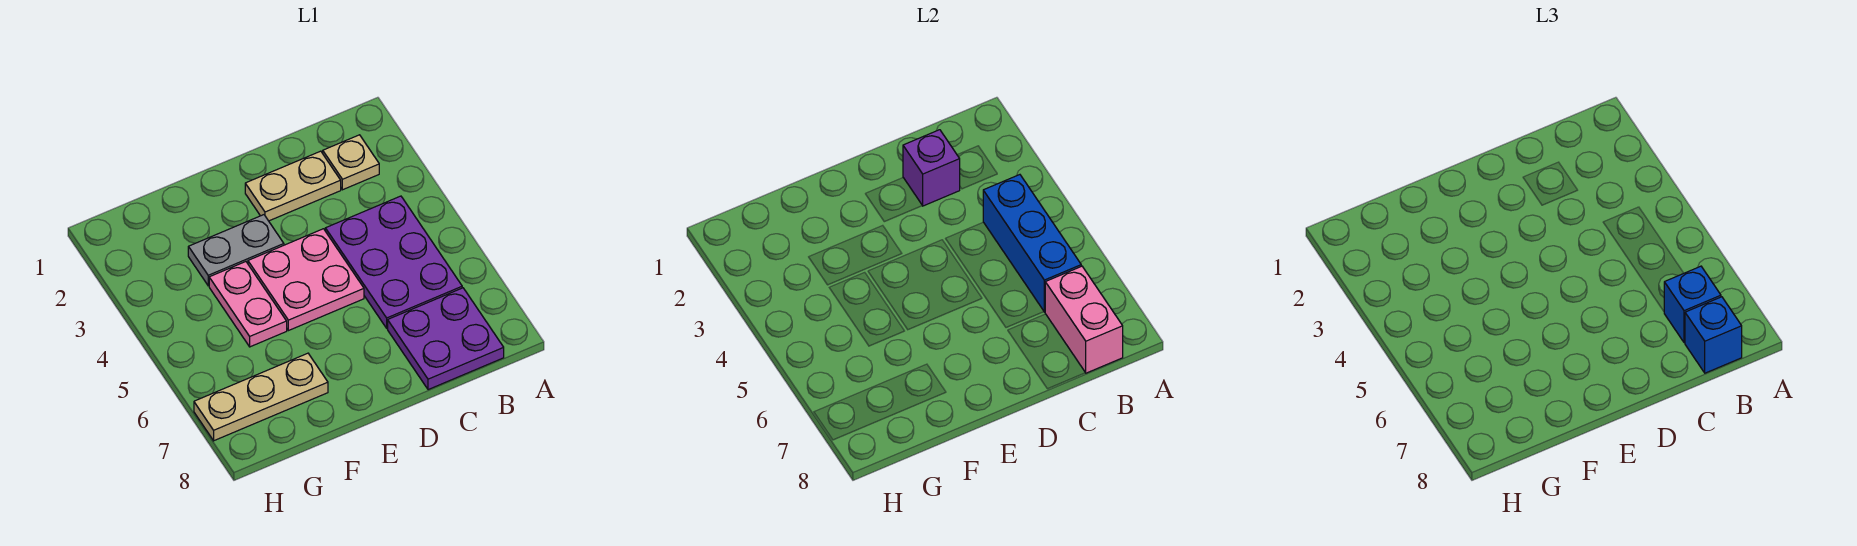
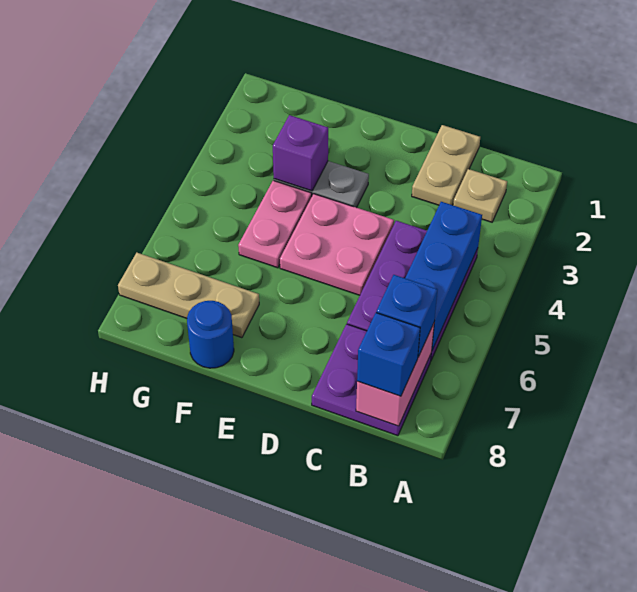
tan plate C2:D2 level 1 -> tan plate C1:C2 level 1
purple brick C2 level 2 -> purple brick F3 level 2
none -> blue round brick F8 level 1

